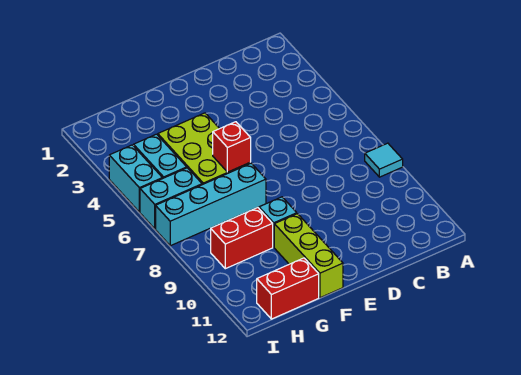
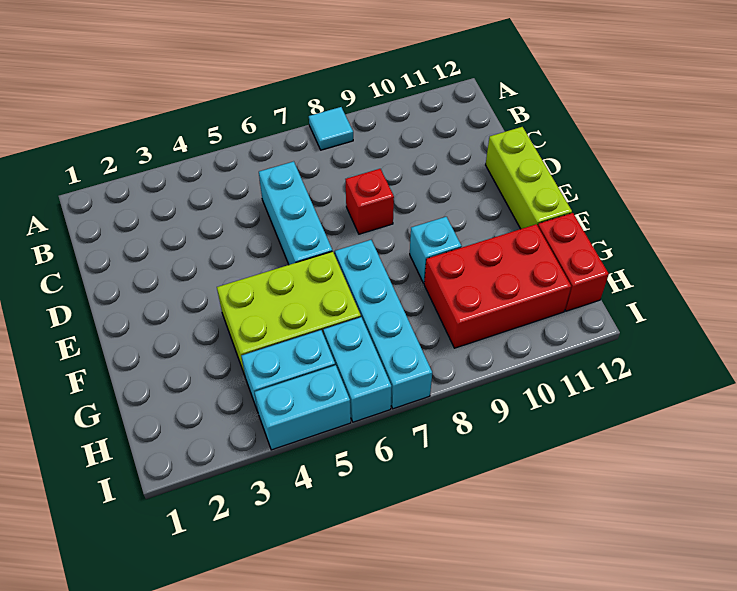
none -> cyan brick C6:E6 level 1
red brick F6 level 2 -> red brick D8 level 1
lime brick F10:F12 level 1 -> lime brick D12:F12 level 1
red brick G9:H9 level 1 -> red brick G9:H11 level 1

